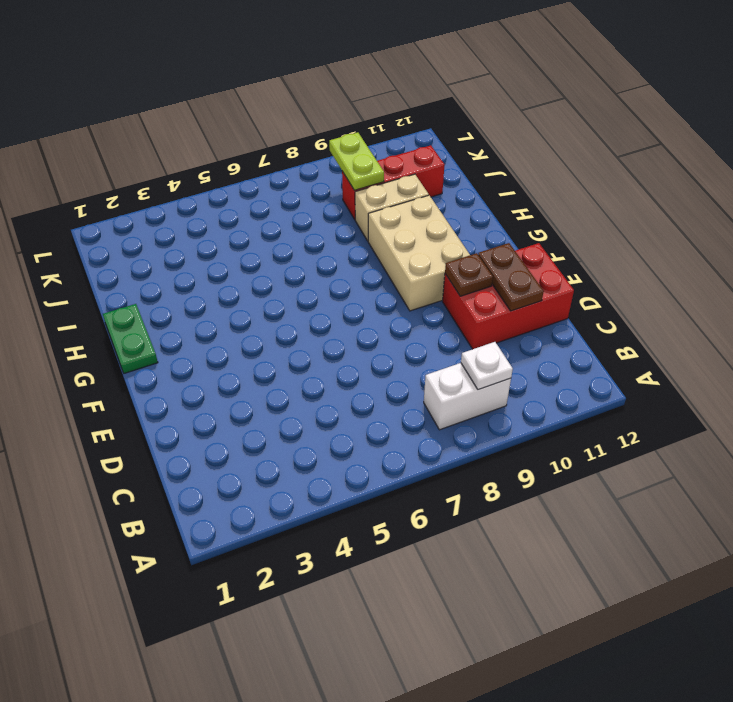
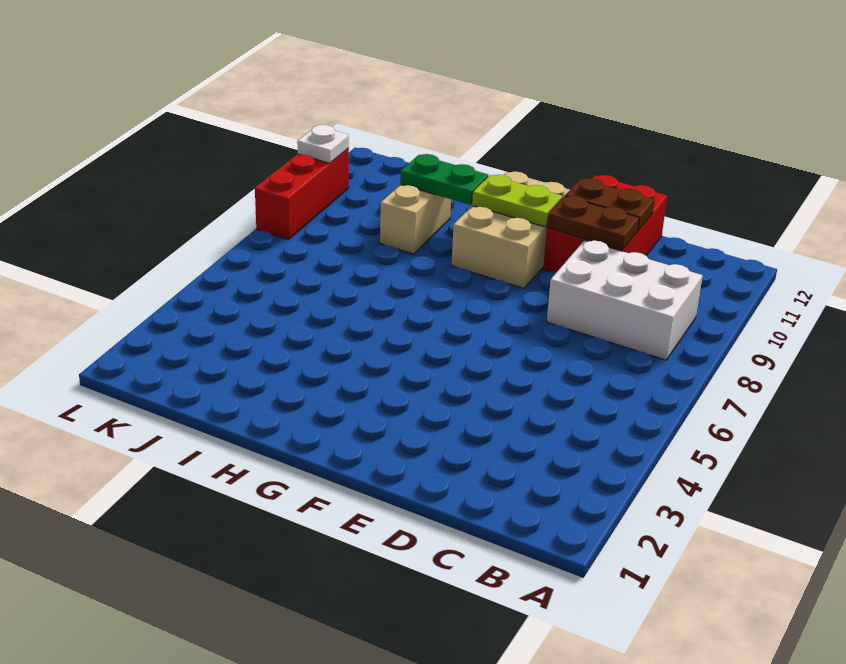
white brick B8:B9 level 1 -> white brick B8:D9 level 1
white plate B9 level 2 -> white plate L10 level 2
brown plate E10 level 2 -> brown plate D10:E10 level 2
tan brick F9:H10 level 1 -> tan brick F9:G11 level 1
green plate G1:H1 level 1 -> green plate H10:I10 level 2
red brick J9:J11 level 1 -> red brick L8:L10 level 1
lime plate J9:K9 level 2 -> lime plate F10:G10 level 2

